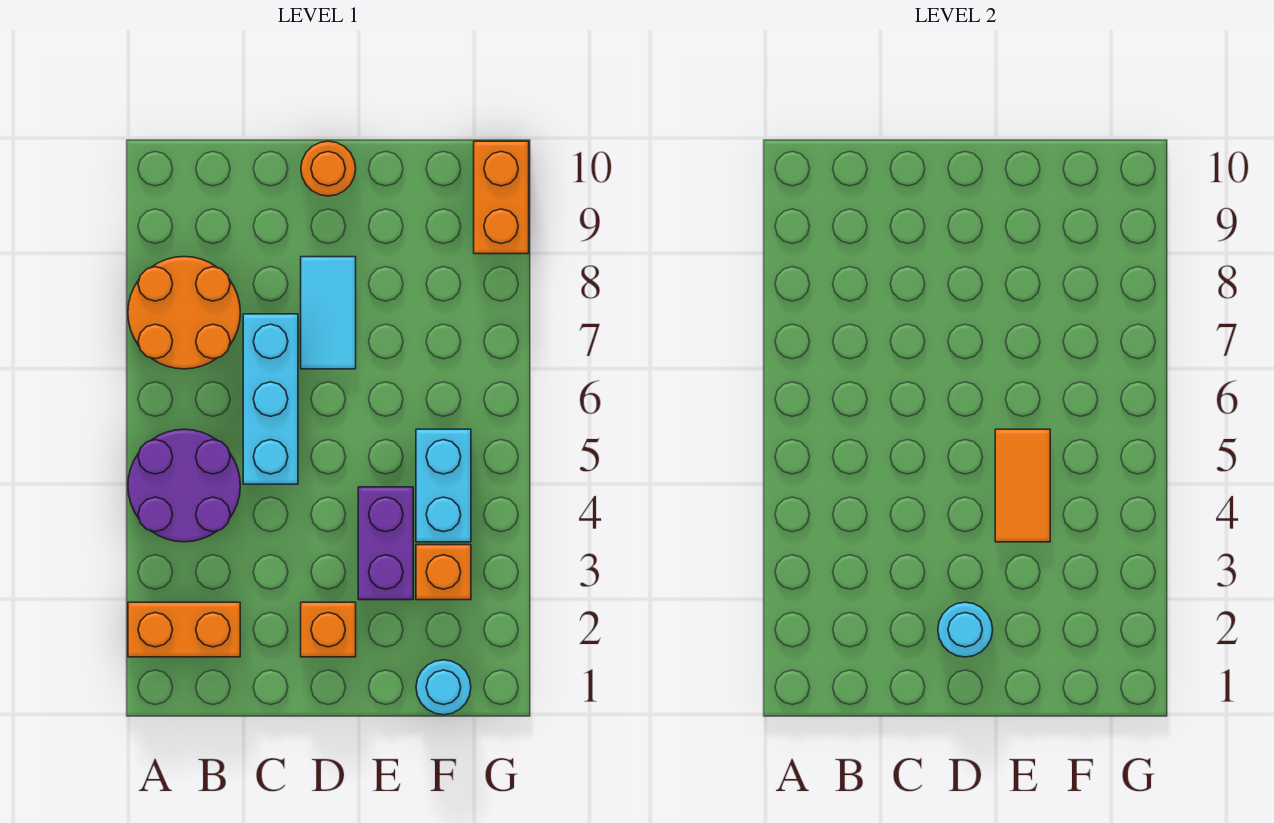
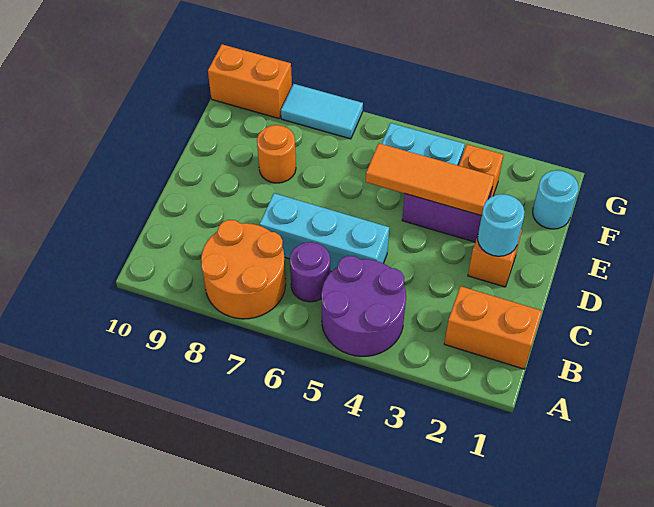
orange brick A2:B2 level 1 -> orange brick B1:B2 level 1
none -> purple round brick B6 level 1
cyan tile D7:D8 level 1 -> cyan tile G7:G8 level 1
orange round brick D10 level 1 -> orange round brick E8 level 1
orange tile E4:E5 level 2 -> orange tile E3:E5 level 2

